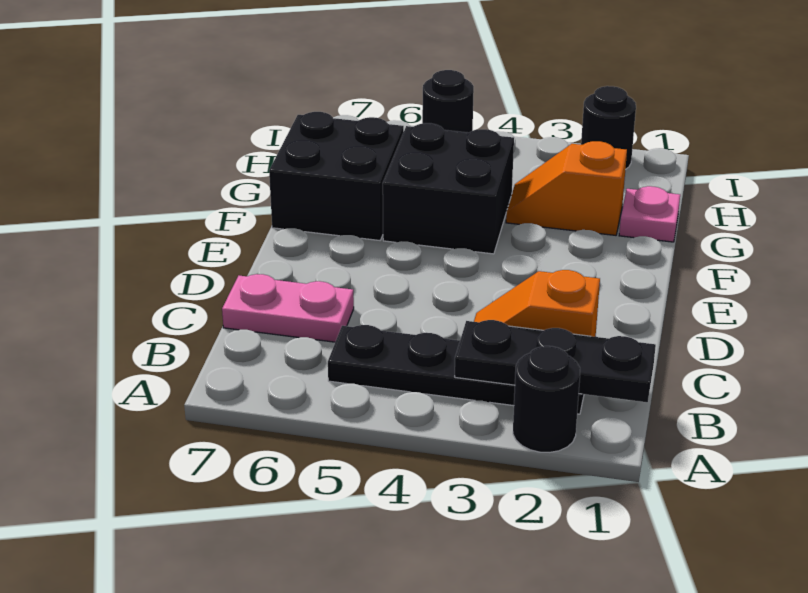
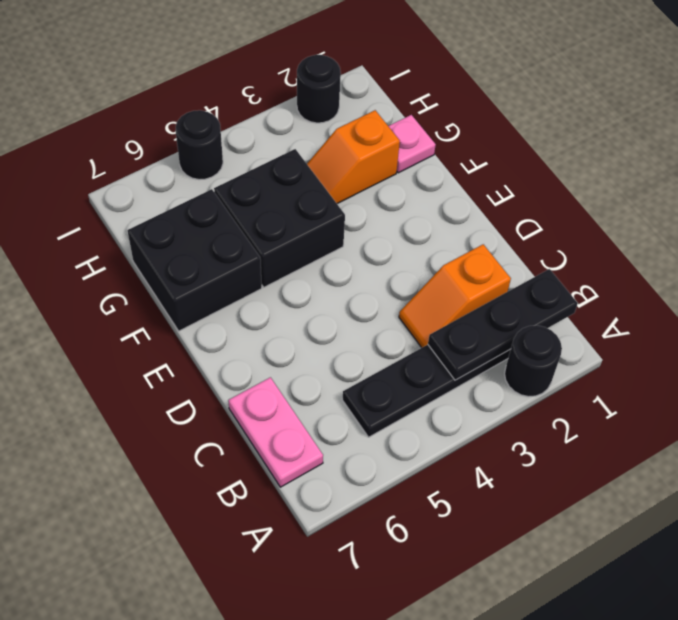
pink plate C6:C7 level 1 -> pink plate B7:C7 level 1

